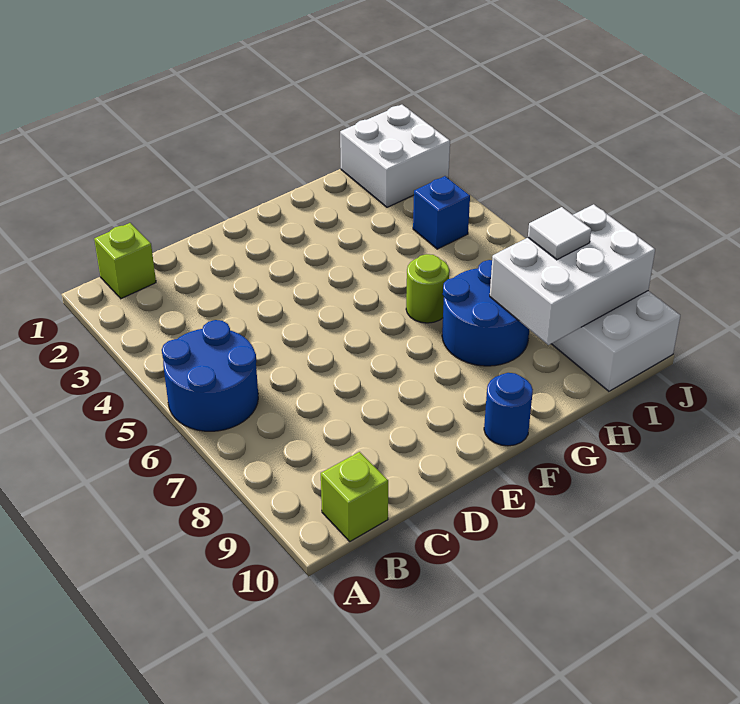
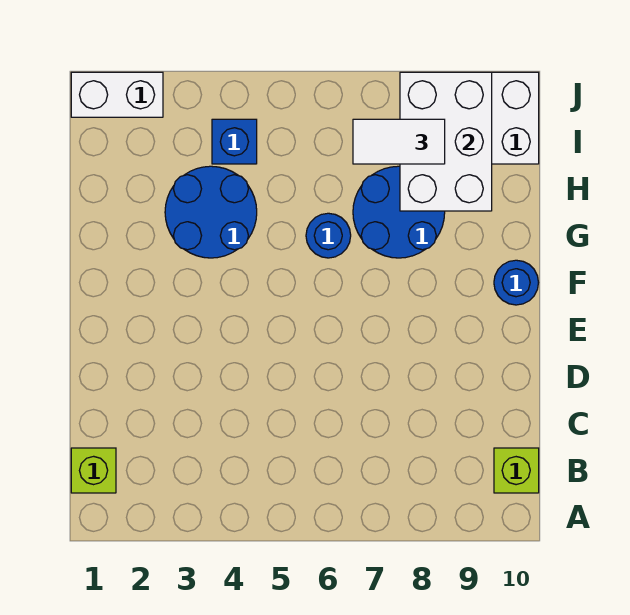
blue round brick A5:B6 level 1 -> blue round brick G3:H4 level 1
lime round brick G6 level 1 -> blue round brick G6 level 1
white brick I1:J2 level 1 -> white brick J1:J2 level 1
white tile I8 level 3 -> white tile I7:I8 level 3

